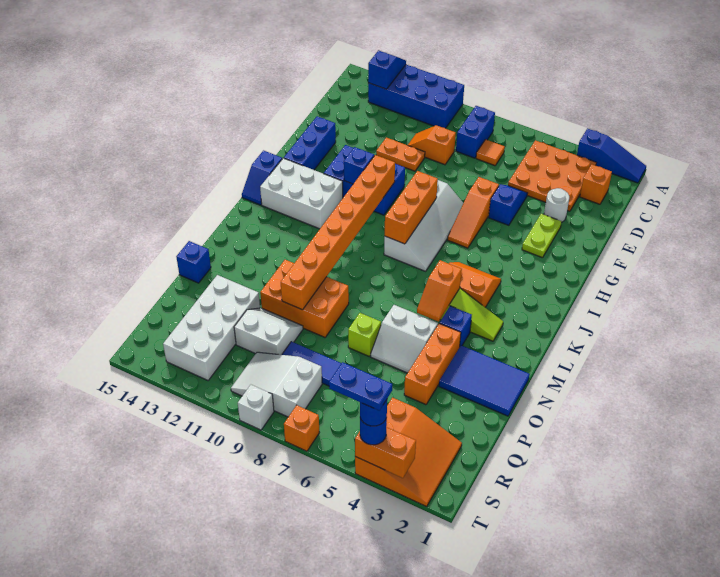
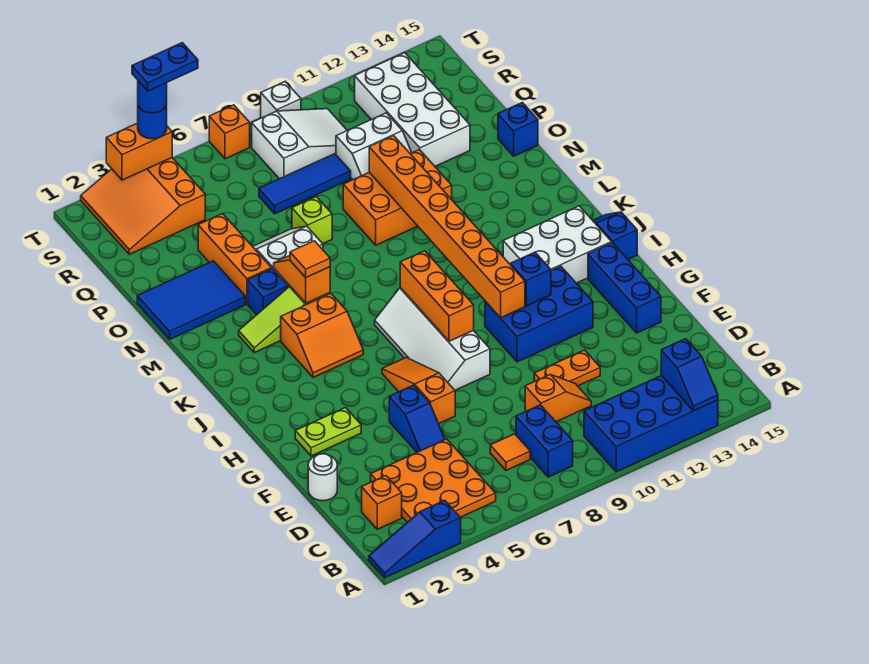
white round brick E3 level 1 -> white round brick E1 level 1
lime plate F3:G3 level 1 -> lime plate G2:G3 level 1
none -> orange tile L5 level 3

